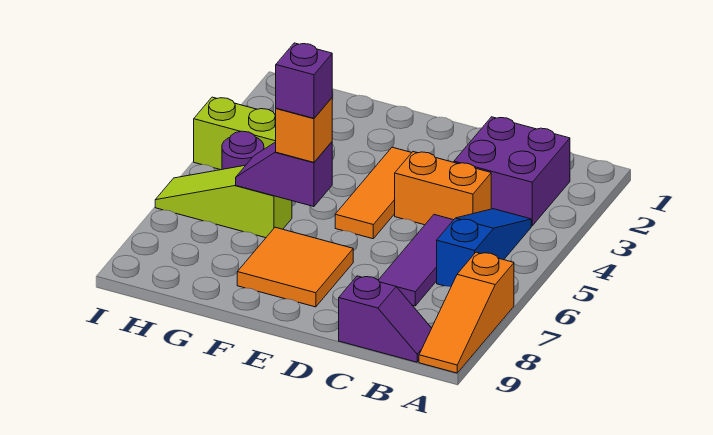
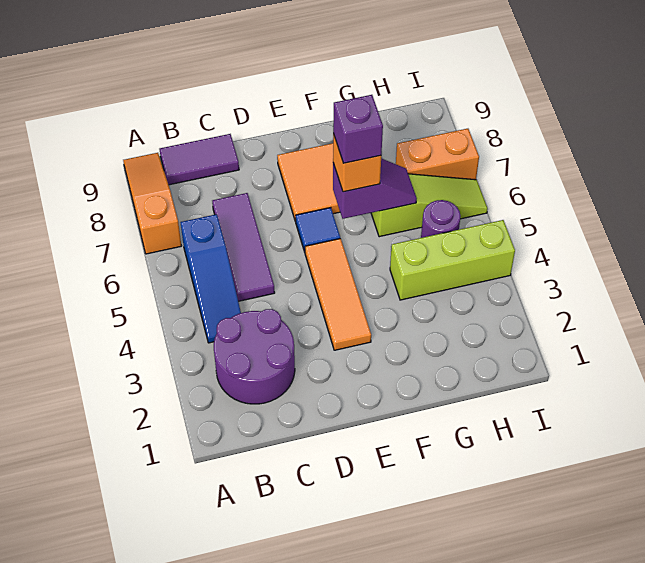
purple brick B2:C3 level 1 -> purple round brick B2:C3 level 1
purple slope B9:C9 level 1 top C -> purple tile B9:C9 level 1
orange brick C4:D4 level 1 -> orange brick H7:I7 level 1
none -> blue tile E6 level 1

